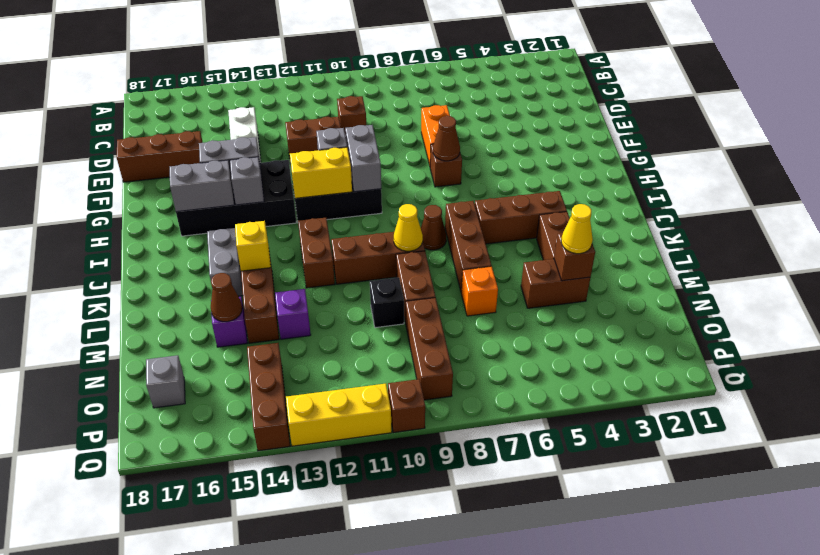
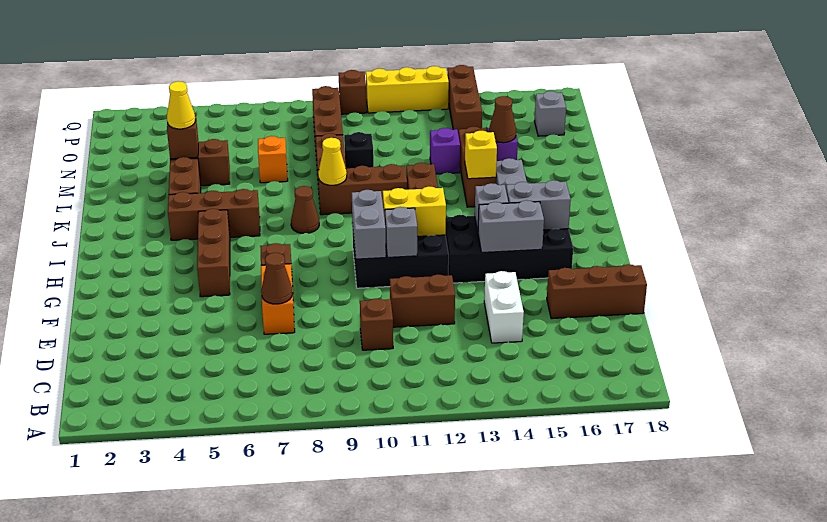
brown cone G7 level 2 -> brown cone E7 level 2
brown brick J7:L7 level 1 -> brown brick G5:I5 level 1

